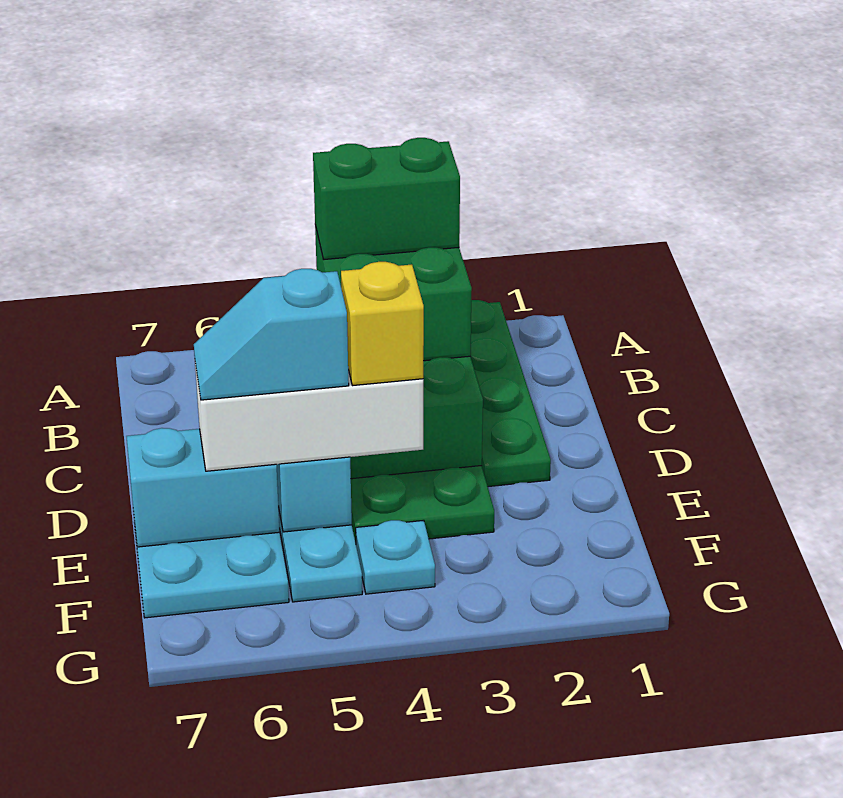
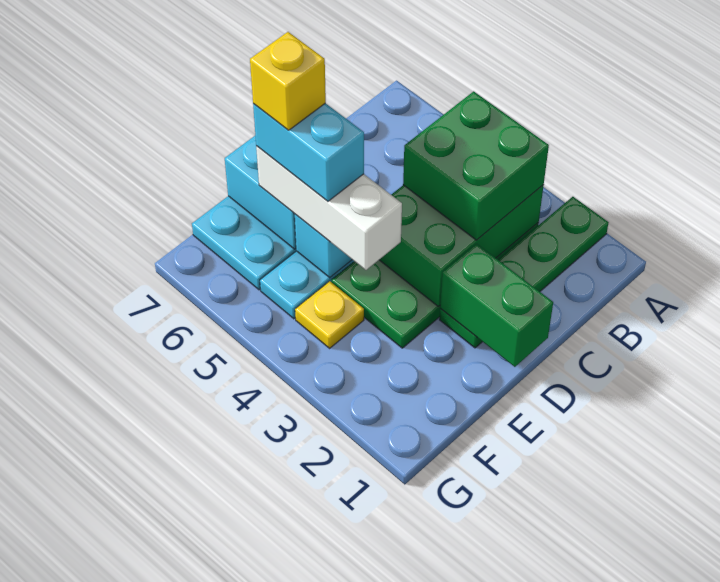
green brick B3:B4 level 4 -> green brick D1:D2 level 2
yellow brick E4 level 4 -> yellow brick E6 level 5
cyan slope E5:E6 level 4 top 5 -> cyan brick E5:E6 level 4
cyan plate F4 level 1 -> yellow plate F4 level 1

